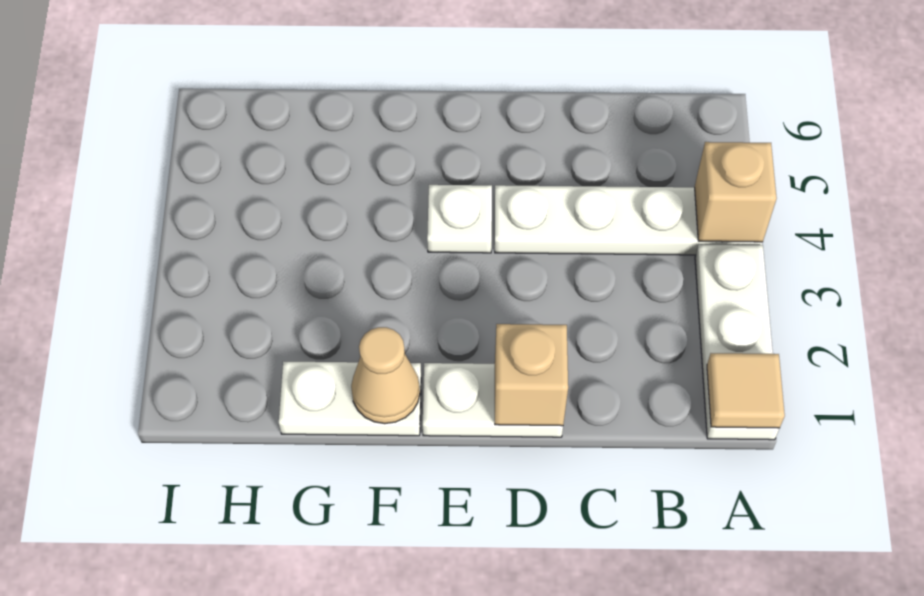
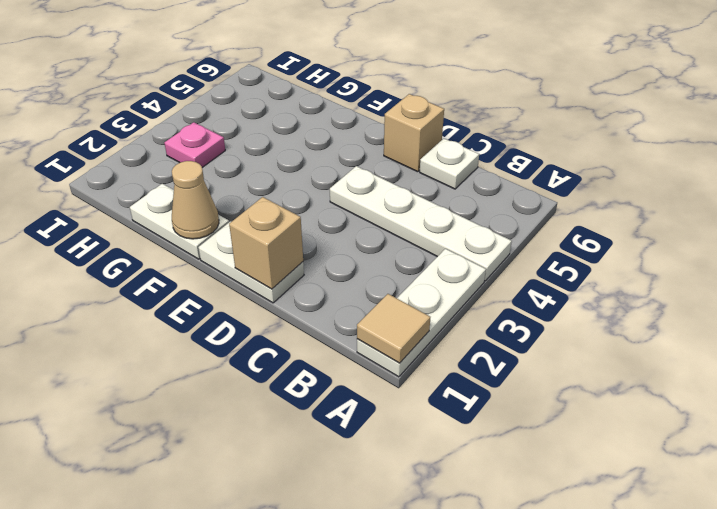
tan brick A4 level 2 -> tan brick D6 level 1
white plate E4 level 1 -> white plate C6 level 1
none -> pink plate H3 level 1

